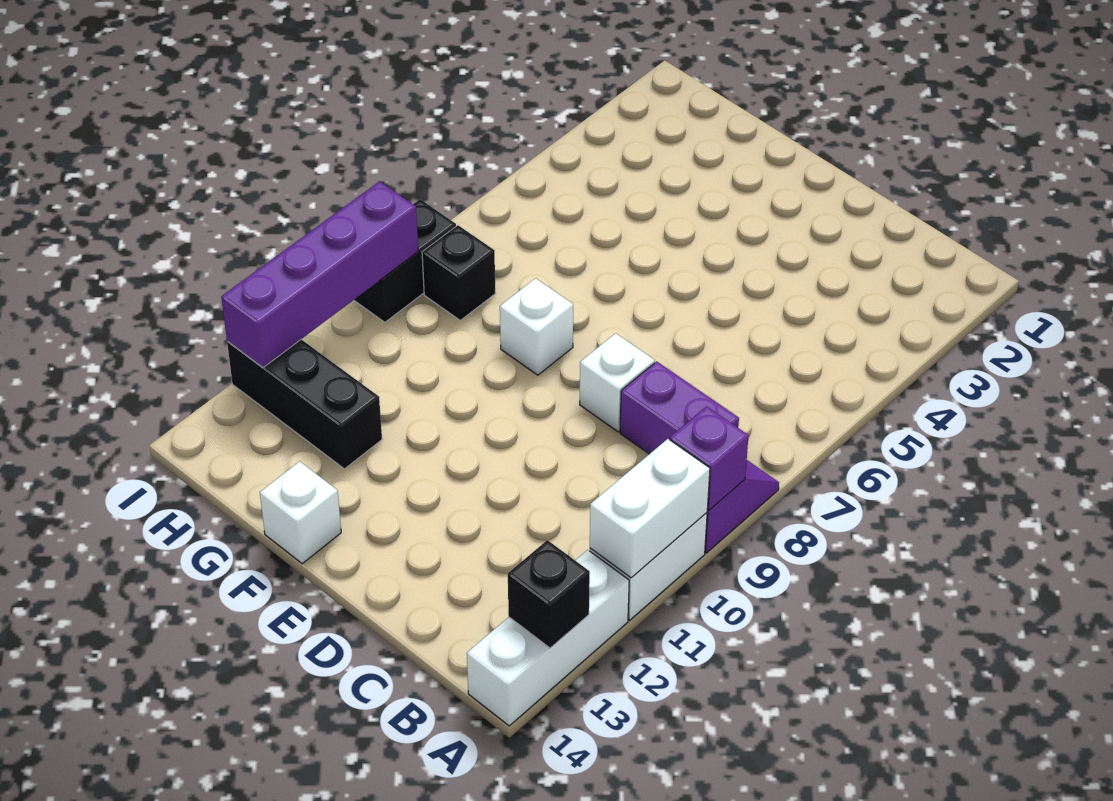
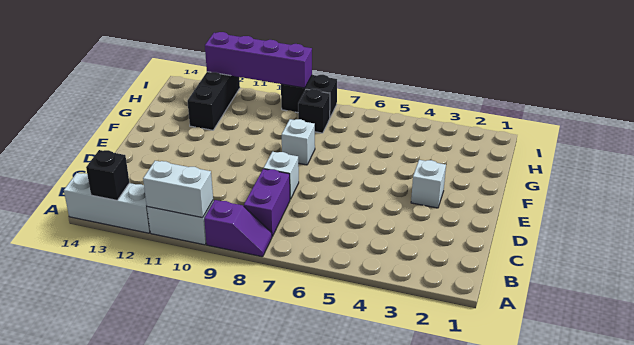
purple brick A9 level 2 -> none
white brick F14 level 1 -> white brick E3 level 1

